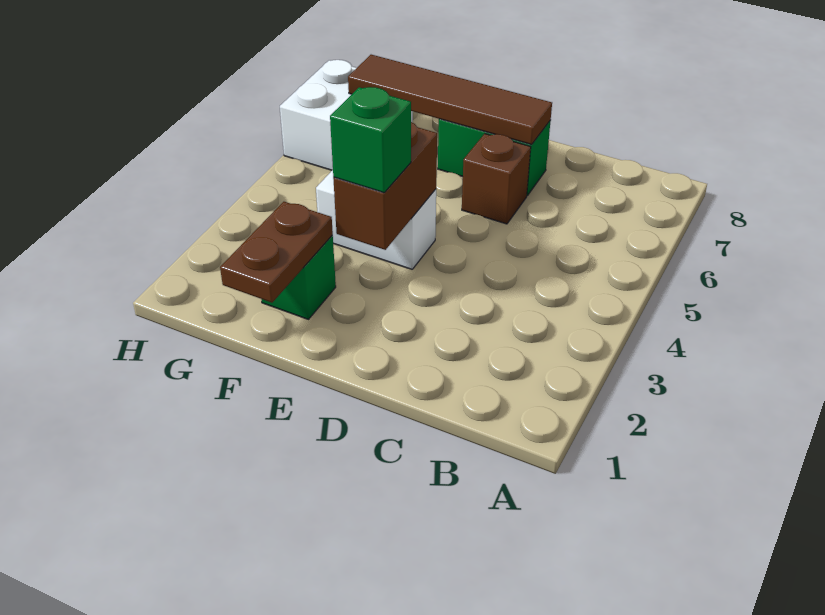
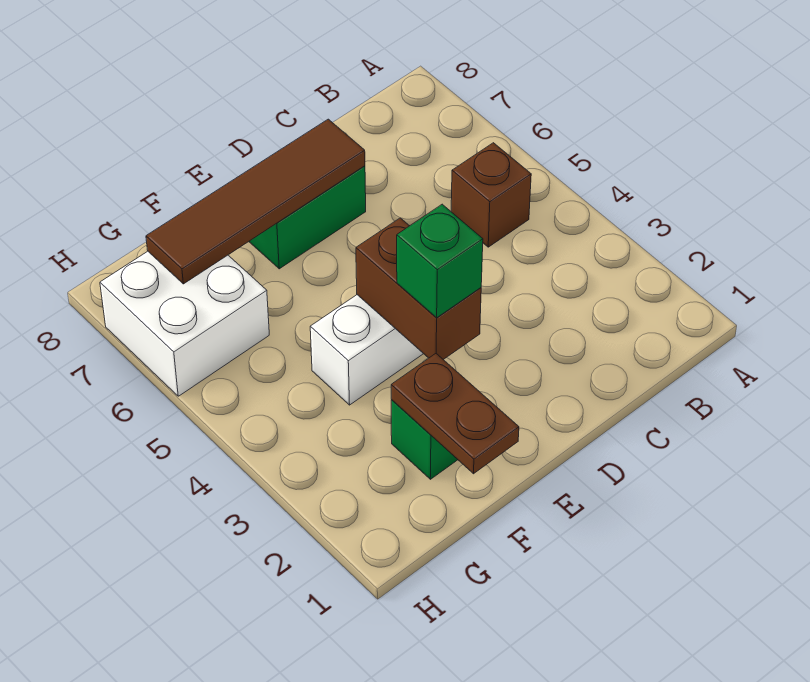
brown brick D6 level 1 -> brown brick B5 level 1

